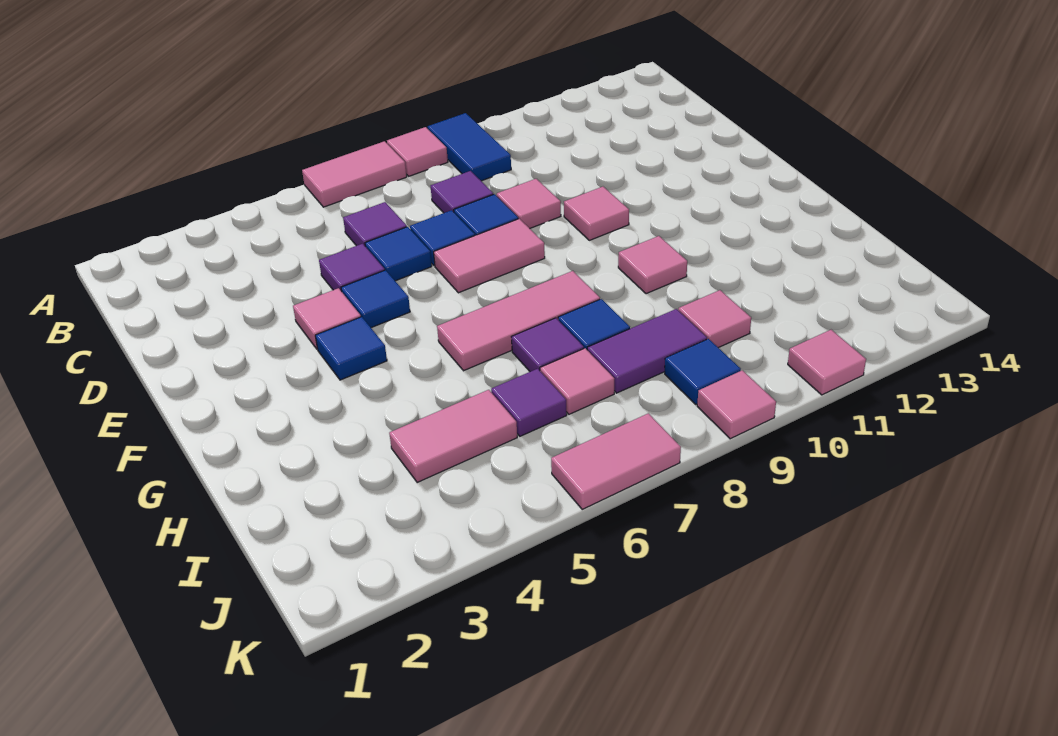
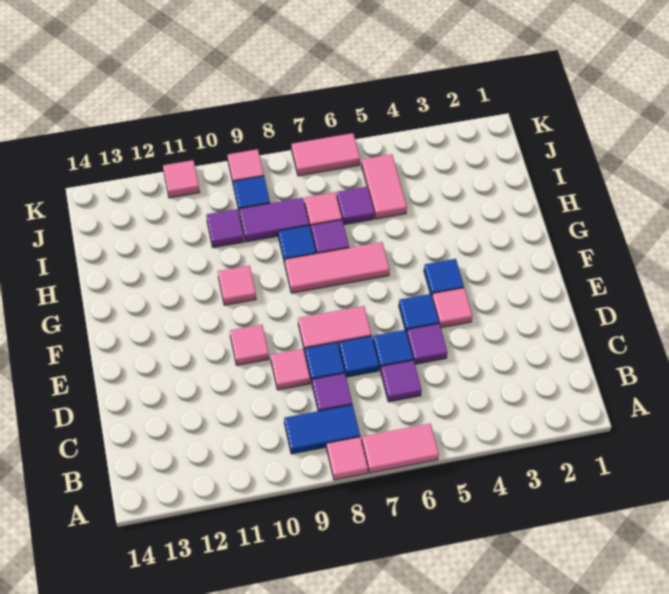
blue tile A9:B9 level 1 -> blue tile B8:B9 level 1
pink tile I4:I5 level 1 -> pink tile I5:J5 level 1
pink tile I10 level 1 -> purple tile I10 level 1

